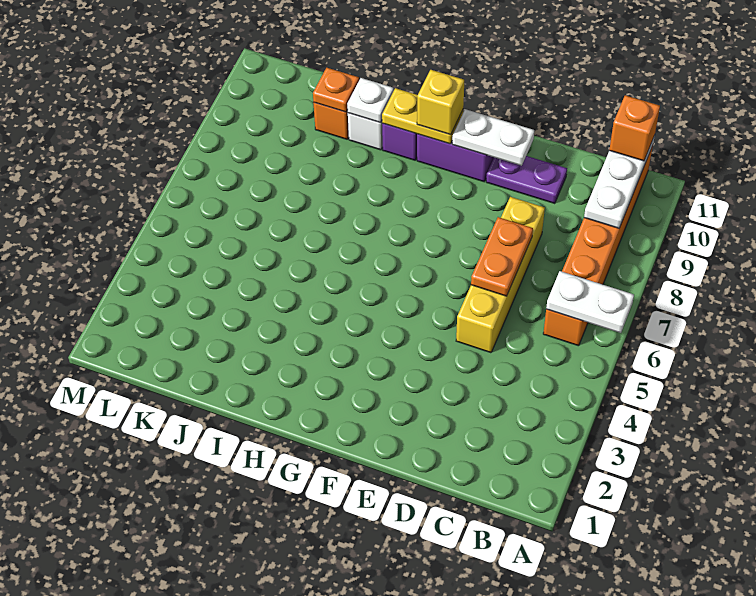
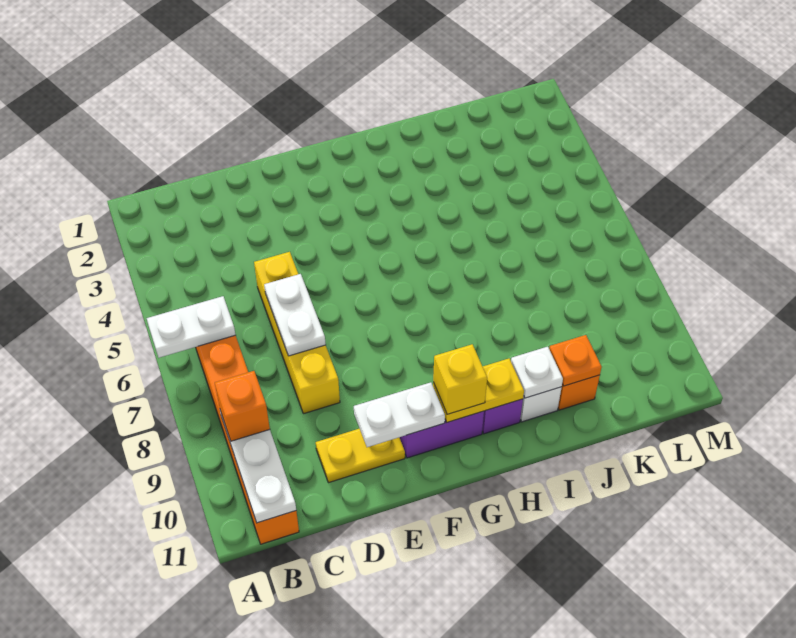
orange brick B11 level 3 -> orange brick B9 level 3
orange plate D6:D7 level 2 -> white plate D6:D7 level 2
purple plate D10:E10 level 1 -> yellow plate D10:E10 level 1

